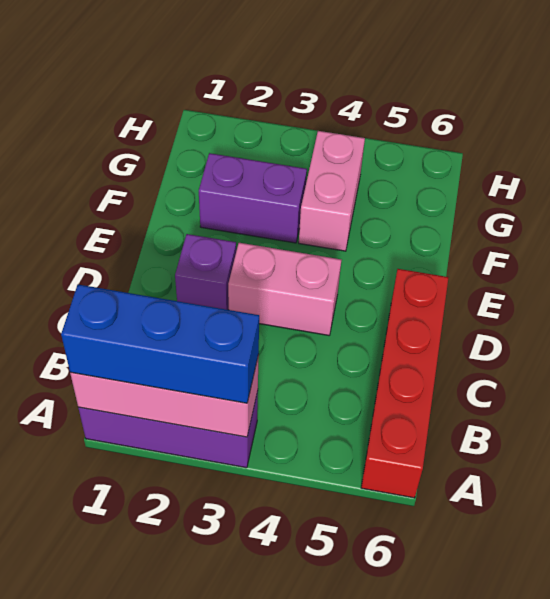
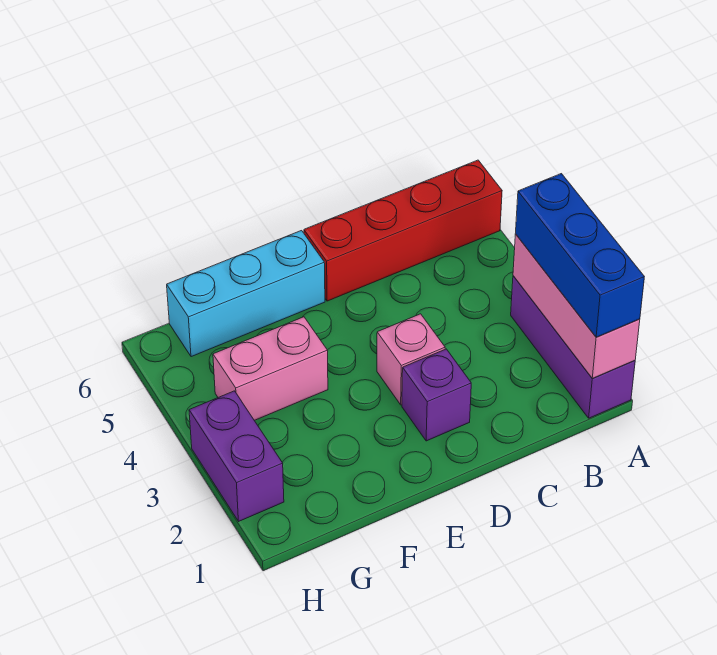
pink brick D3:D4 level 1 -> pink brick D3 level 1
none -> cyan brick E6:G6 level 1
purple brick F2:F3 level 1 -> purple brick H2:H3 level 1

